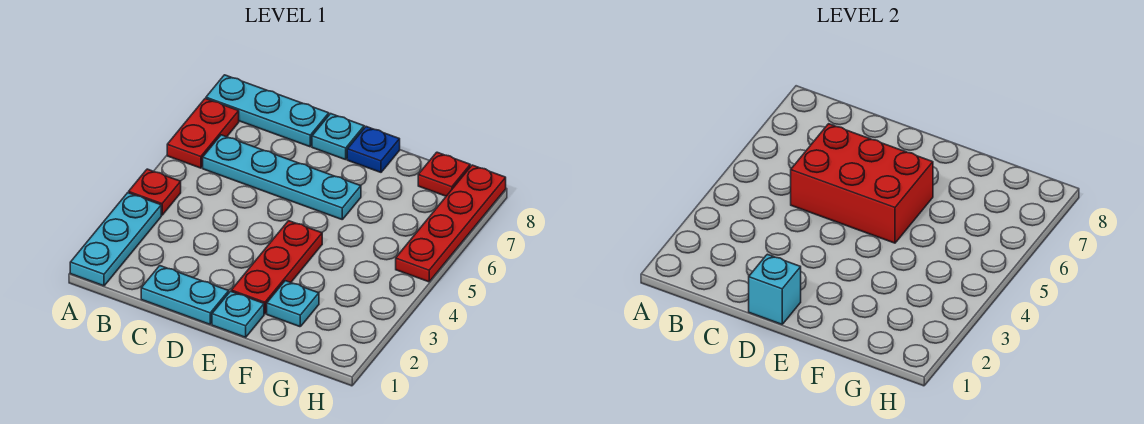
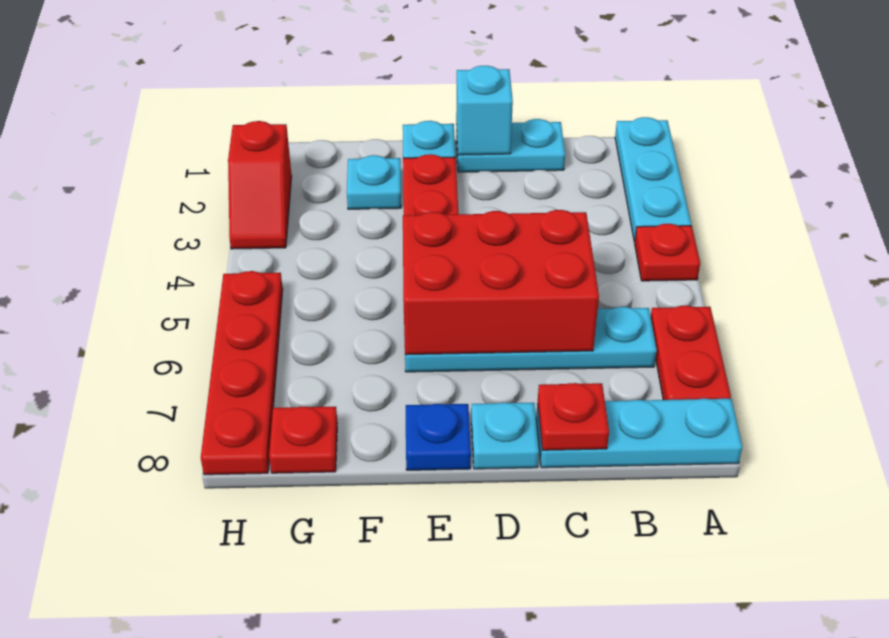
none -> red plate C8 level 2
none -> red slope H2:H3 level 1 top 2

